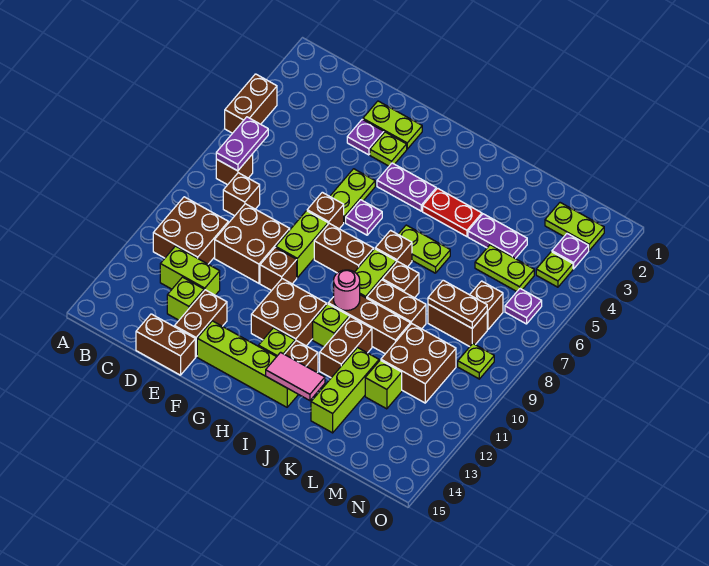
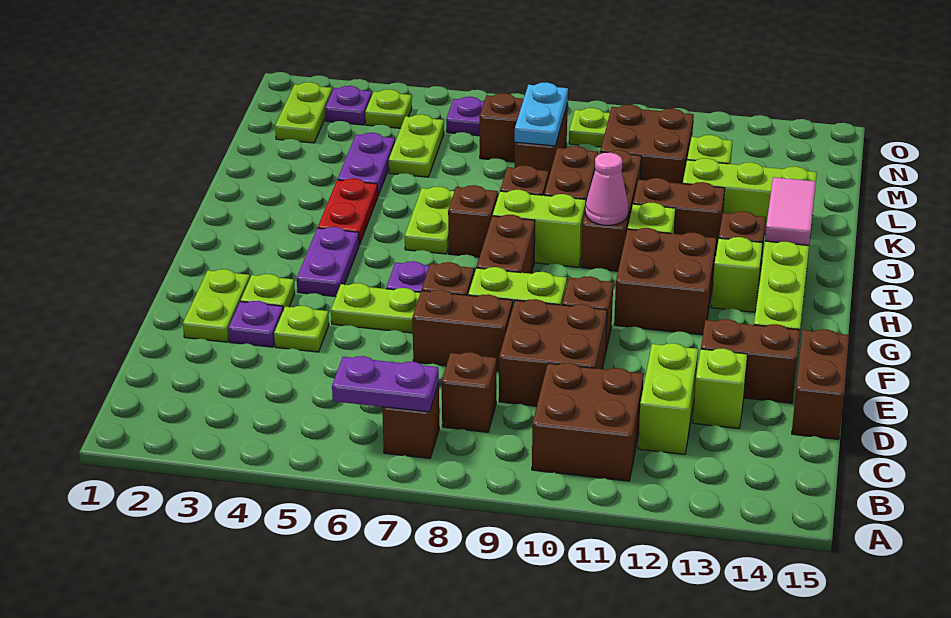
brown brick A4:A5 level 1 -> brown brick E7:E8 level 1
none -> lime plate E4 level 1
pink round brick I10 level 2 -> pink cone I10 level 2
brown plate L8:M8 level 2 -> cyan plate L8:M8 level 2

